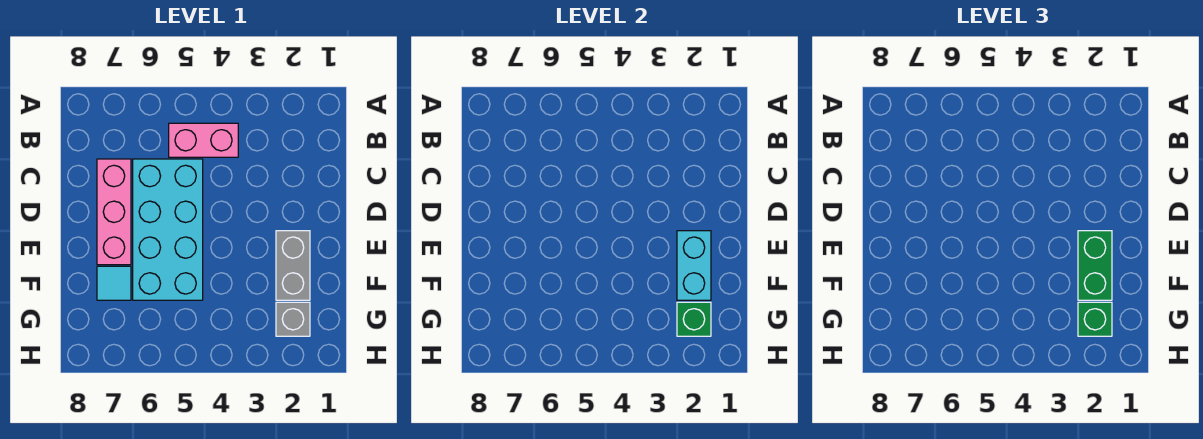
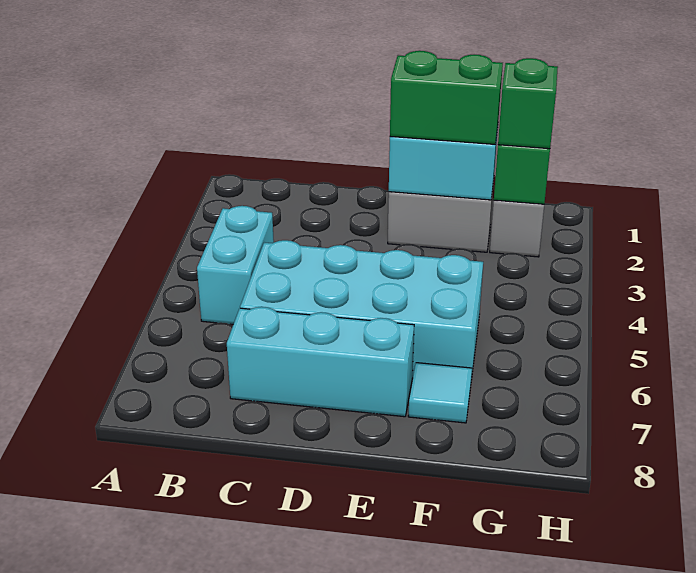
pink brick B4:B5 level 1 -> cyan brick B4:B5 level 1
pink brick C7:E7 level 1 -> cyan brick C7:E7 level 1

